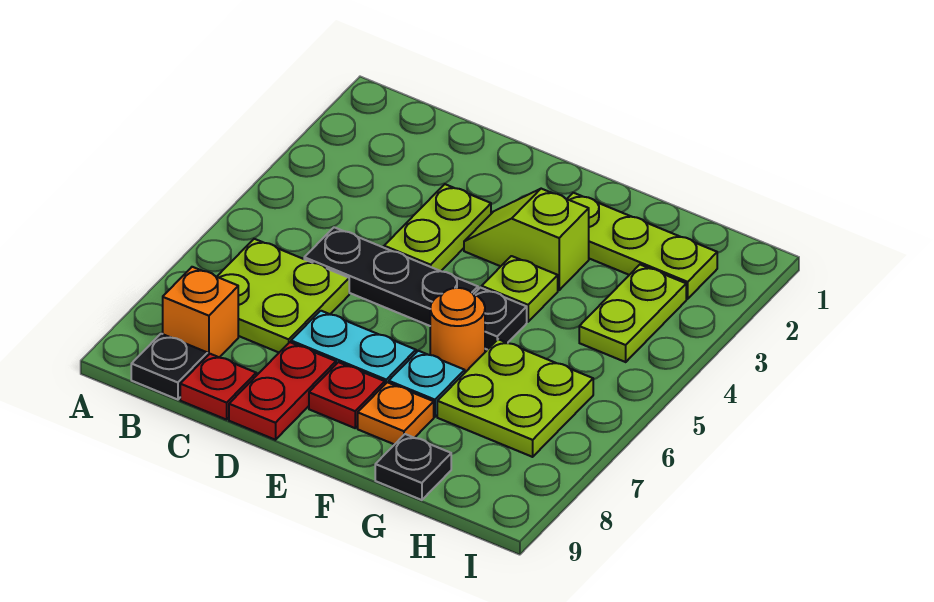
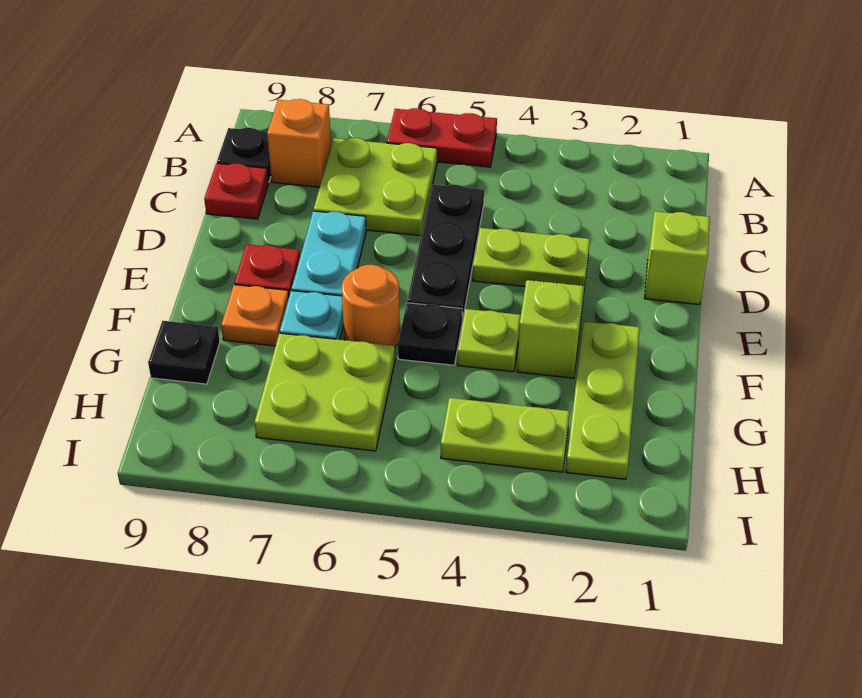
none -> lime brick D1 level 1
red plate D8:D9 level 1 -> red plate A5:A6 level 1

